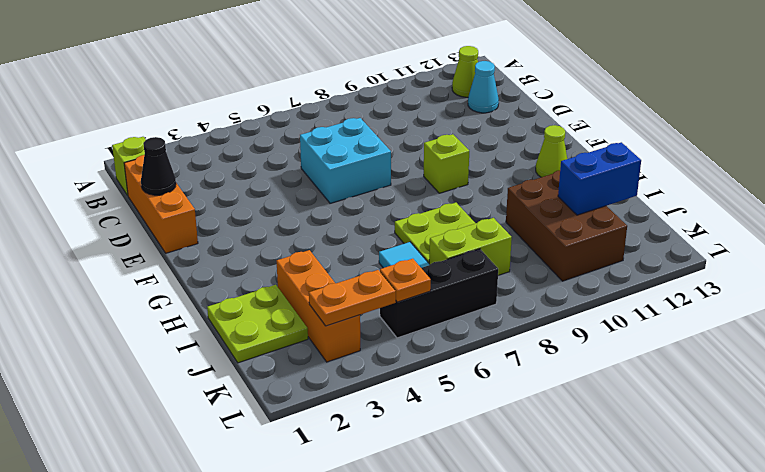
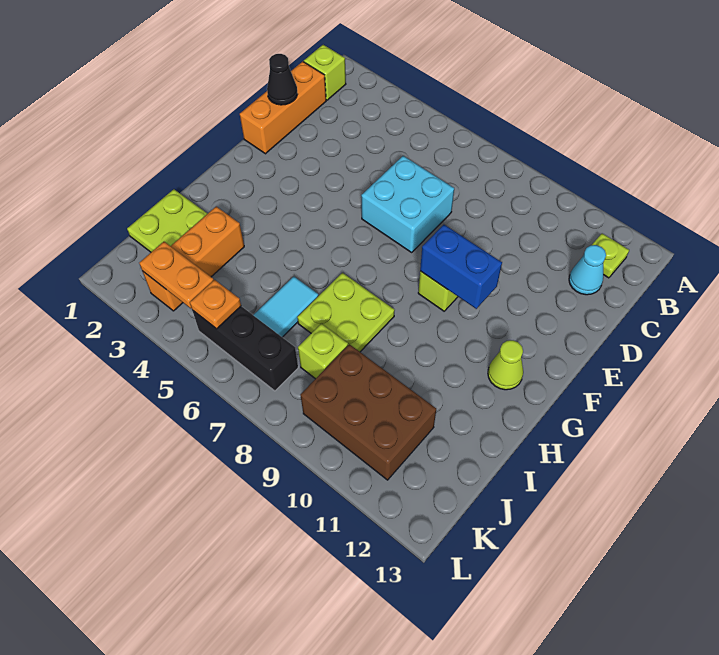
lime cone B12 level 1 -> lime plate B12 level 1
brown brick I10:K11 level 1 -> brown brick J9:K11 level 1
lime brick J7:J8 level 1 -> lime brick J8 level 1
blue brick J11:J12 level 2 -> blue brick F9:F10 level 2

